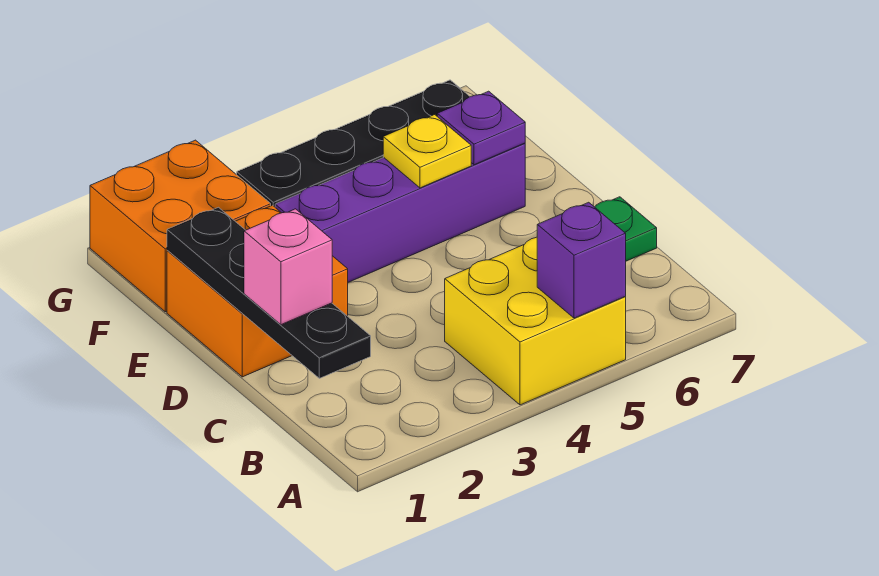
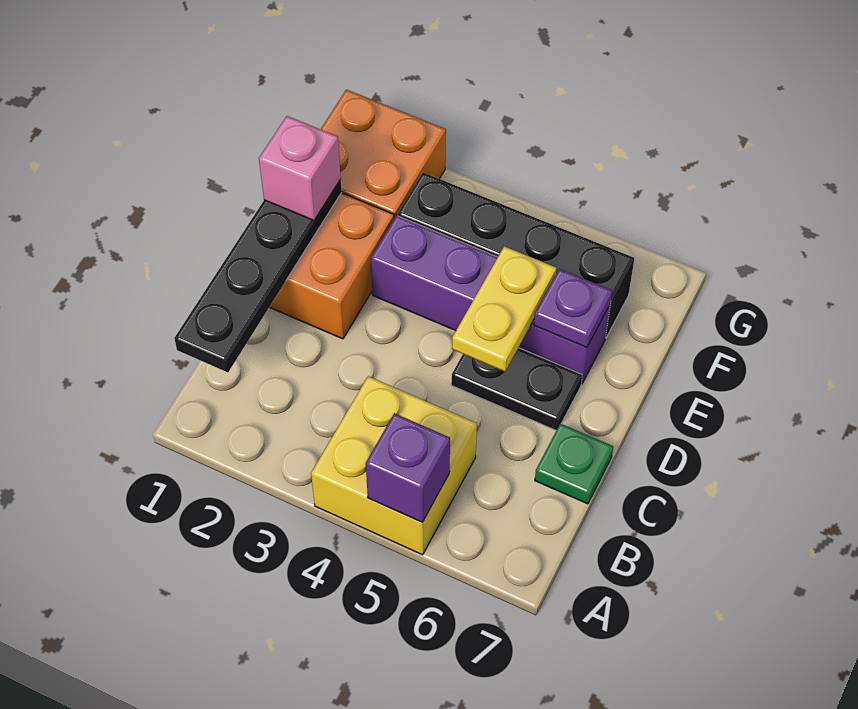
pink brick C1 level 3 -> pink brick E1 level 3
none -> black plate D5:D6 level 1
yellow plate E5 level 2 -> yellow plate D5:E5 level 2

